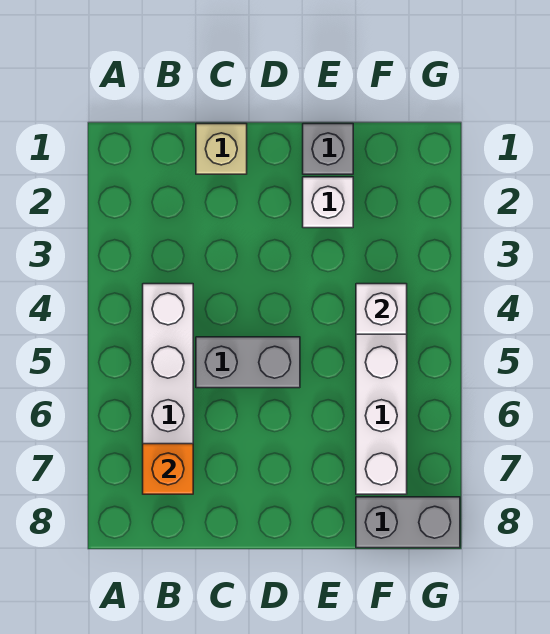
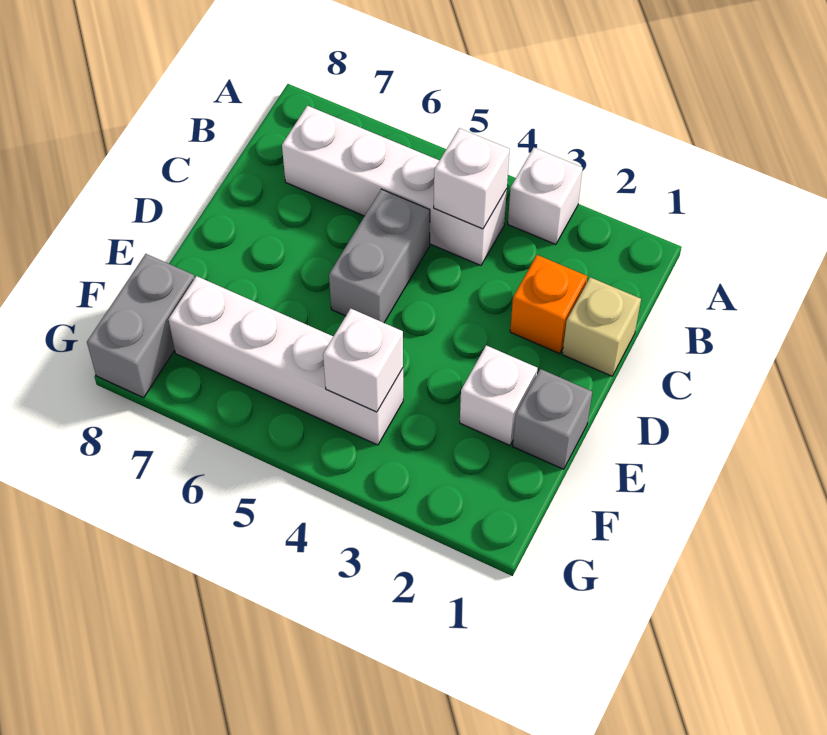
none -> white brick A3 level 1
none -> white brick B4 level 2
orange brick B7 level 2 -> orange brick C2 level 1

